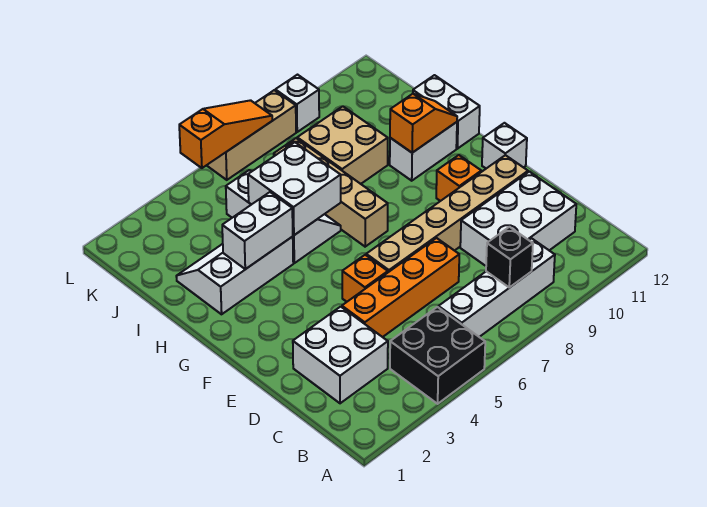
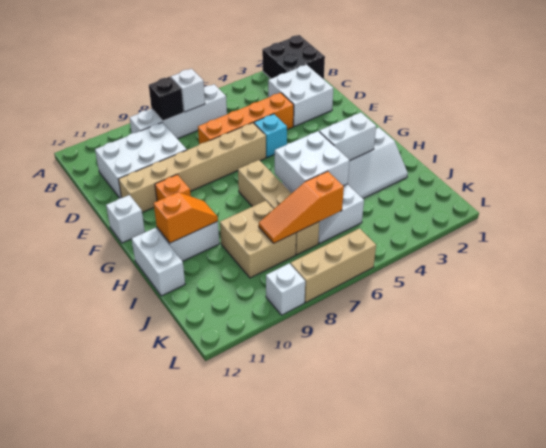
black brick A4:B5 level 1 -> black brick A1:B2 level 1
none -> white brick B7 level 2
orange brick E5 level 1 -> cyan brick E5 level 1
orange slope H10:H11 level 2 top 10 -> orange slope H10:H11 level 2 top 11
orange slope L5:L7 level 2 top 5 -> orange slope J6:J8 level 2 top 6

